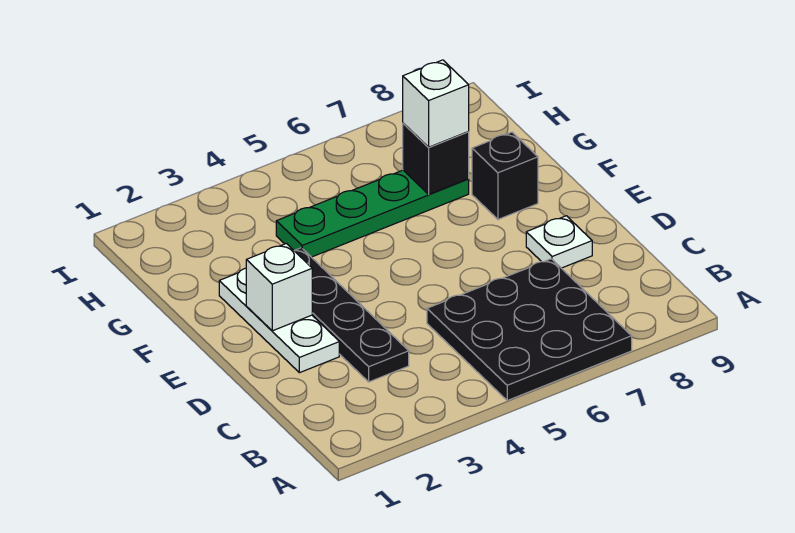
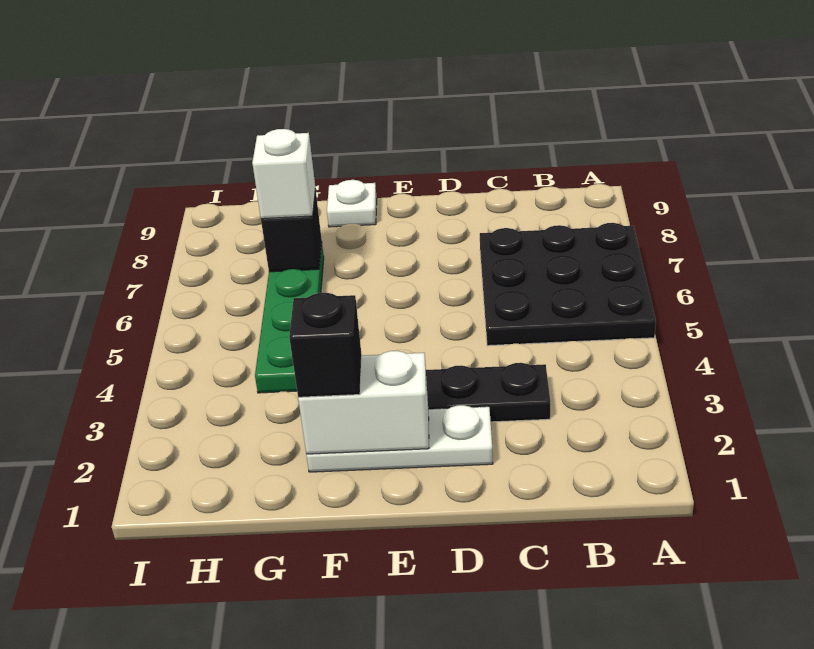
white plate D8 level 1 -> white plate F9 level 1
white brick E2 level 2 -> white brick E2:F2 level 2
black brick F8 level 1 -> black brick F2 level 3

